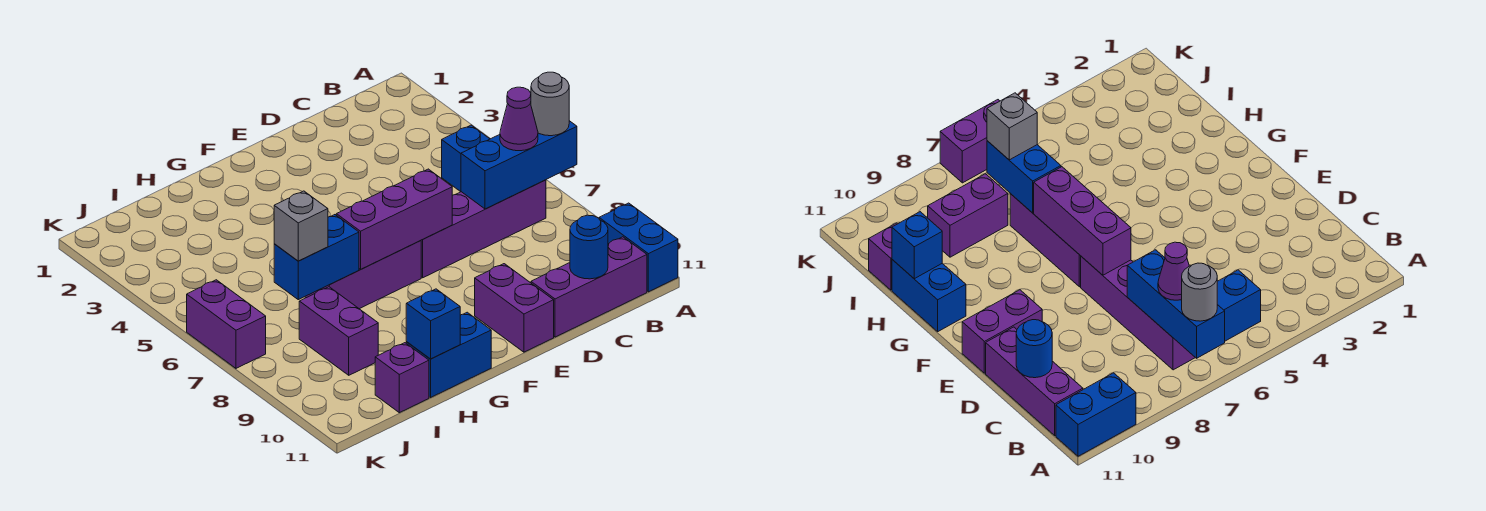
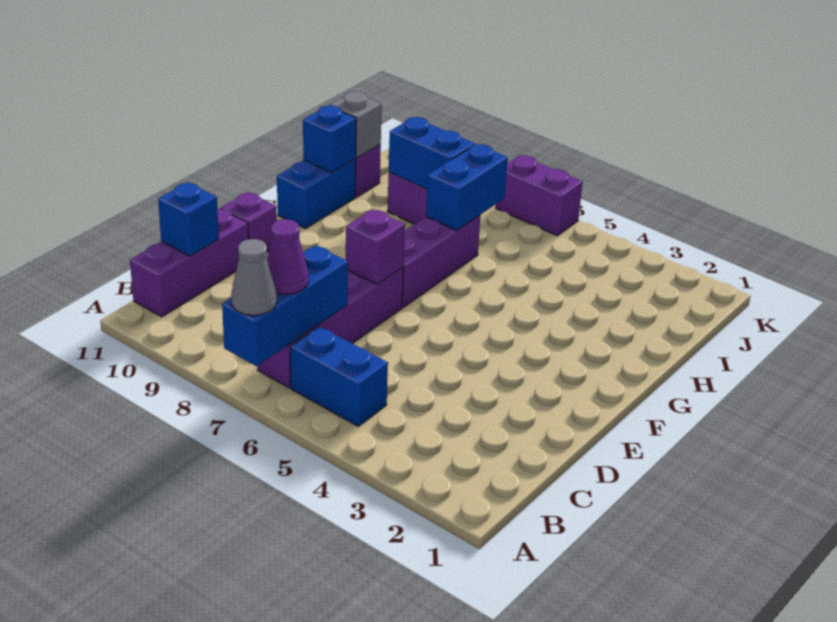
grey round brick A7 level 3 -> grey cone A7 level 3
blue brick A10:A11 level 1 -> blue brick I8:I9 level 2
blue round brick C11 level 2 -> blue brick C11 level 2
purple brick E7:G7 level 2 -> purple brick E7 level 2
purple brick E10:E11 level 1 -> purple brick E11 level 1
grey brick I7 level 3 -> grey brick I11 level 2

